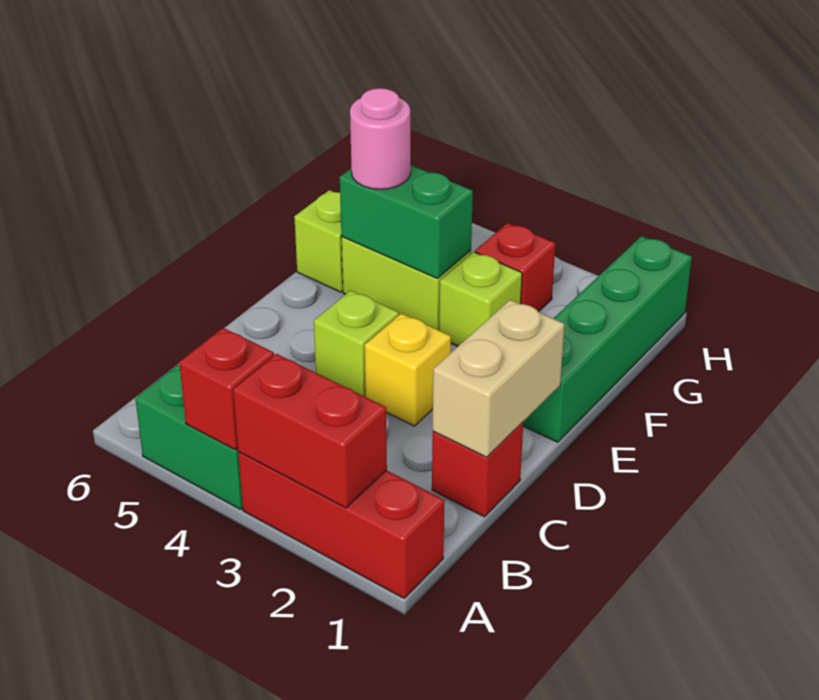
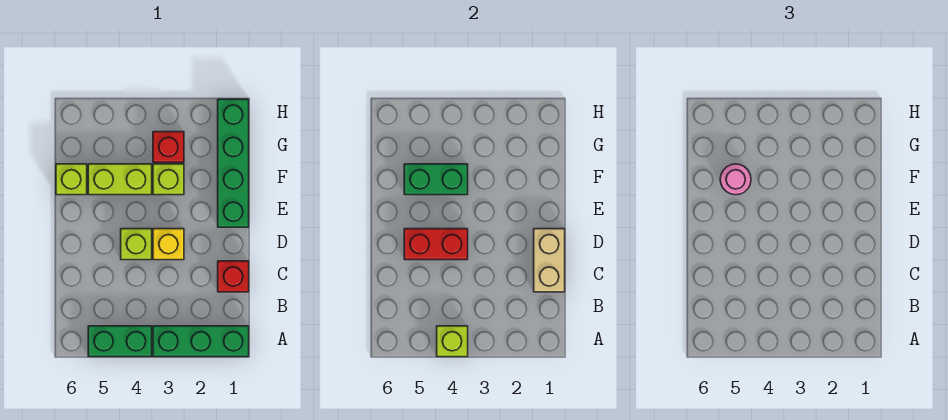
red brick A1:A3 level 1 -> green brick A1:A3 level 1
red brick A2:A3 level 2 -> red brick D4:D5 level 2
red brick A4 level 2 -> lime brick A4 level 2

